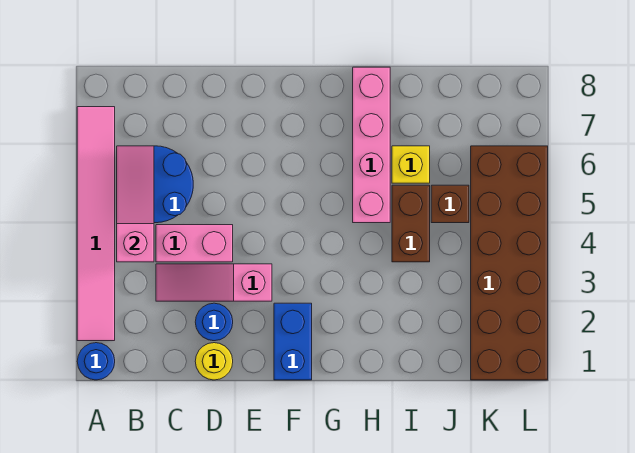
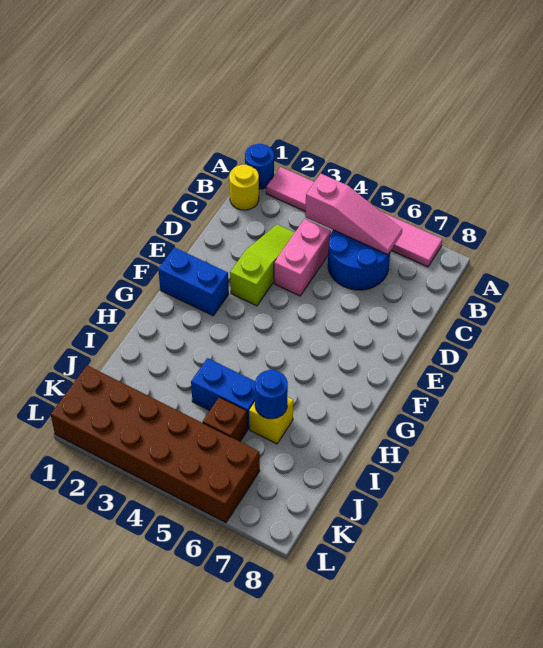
pink slope C3:E3 level 1 top E -> lime slope C3:E3 level 1 top E
yellow round brick D1 level 1 -> yellow round brick B1 level 1
blue round brick D2 level 1 -> blue round brick I6 level 2
pink brick H5:H8 level 1 -> none
brown brick I4:I5 level 1 -> blue brick I4:I5 level 1

